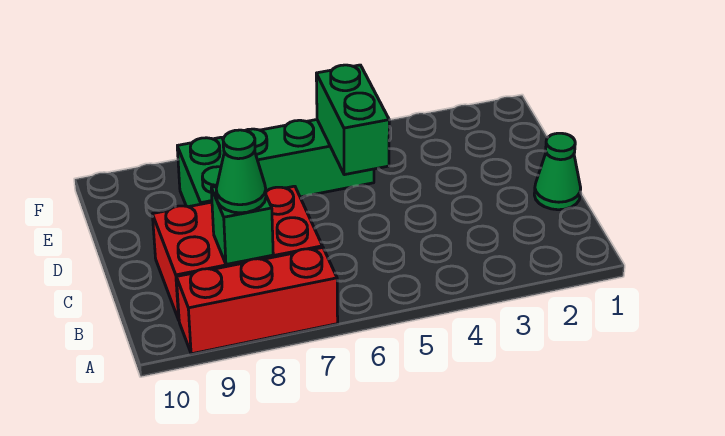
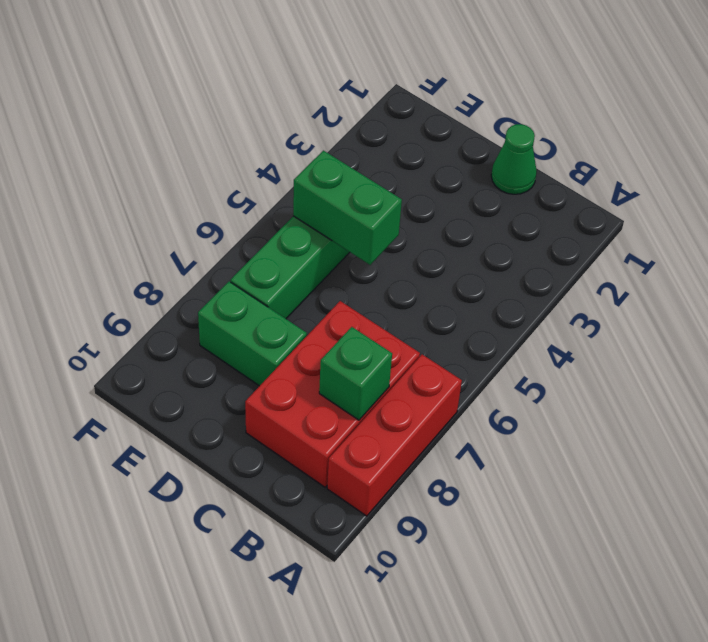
green cone B8 level 3 -> none

